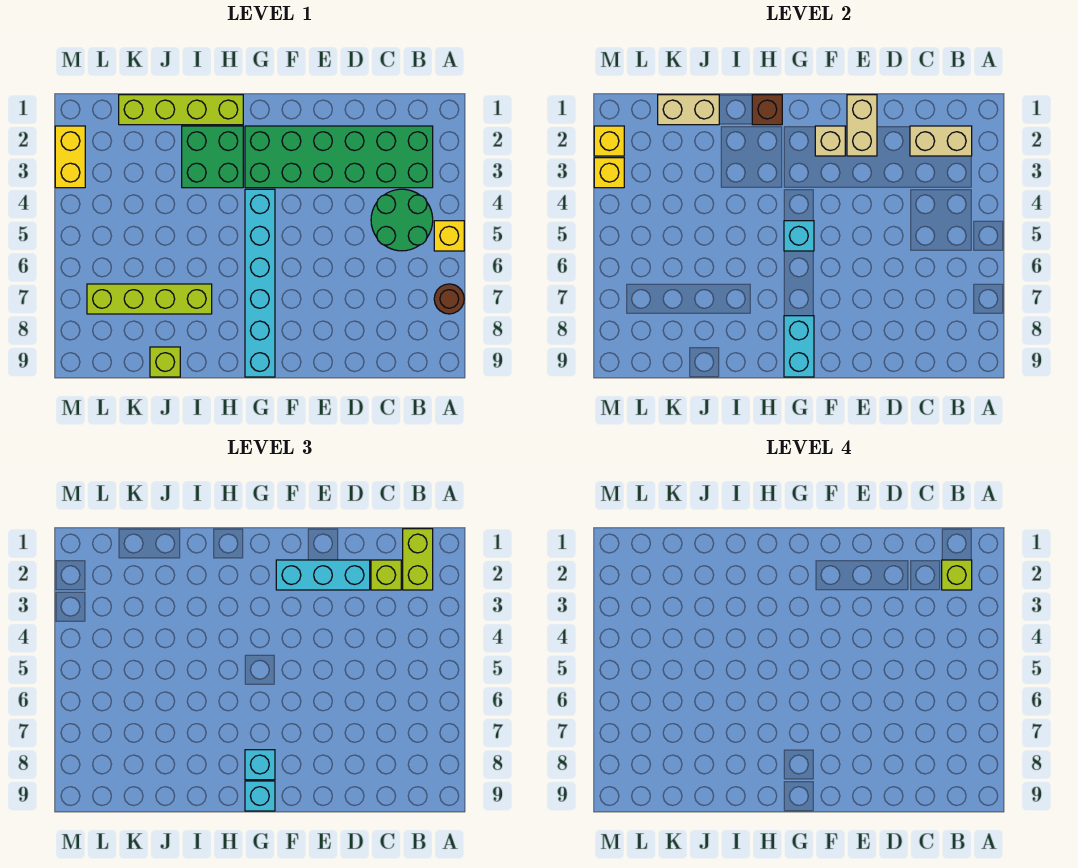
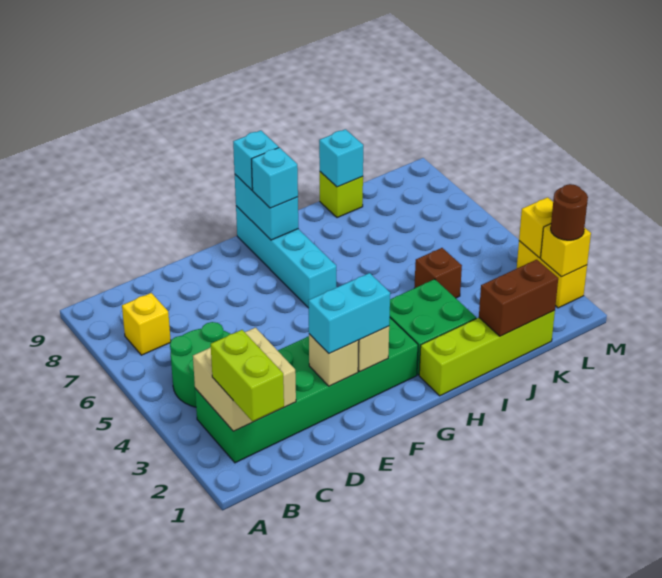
yellow brick A5 level 1 -> yellow brick B7 level 1
brown round brick A7 level 1 -> brown round brick M2 level 3
tan brick B2:C2 level 2 -> tan brick B2:C3 level 2
lime brick B2 level 4 -> none
lime brick C2 level 3 -> none
cyan brick D2:F2 level 3 -> cyan brick E2:F2 level 3
tan brick E1:E2 level 2 -> tan brick E2 level 2
cyan brick G4:G9 level 1 -> cyan brick G6:G9 level 1
cyan brick G5 level 2 -> cyan brick J9 level 2
brown brick H1 level 2 -> brown brick J4 level 1
lime brick I7:L7 level 1 -> none
tan brick J1:K1 level 2 -> brown brick J1:K1 level 2

